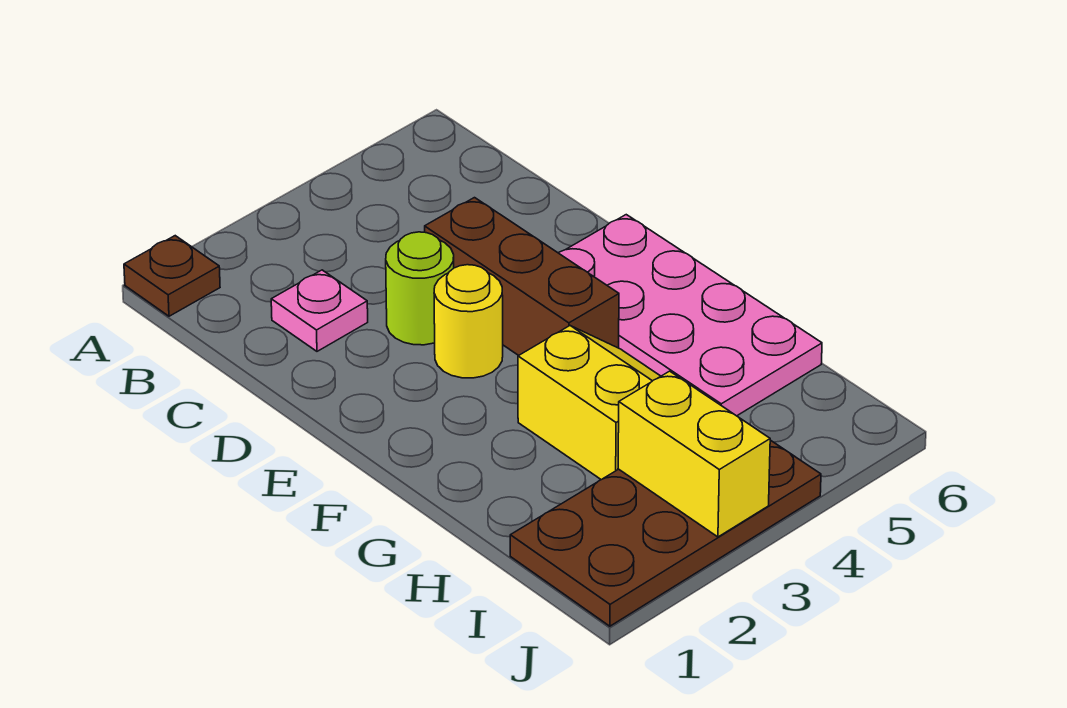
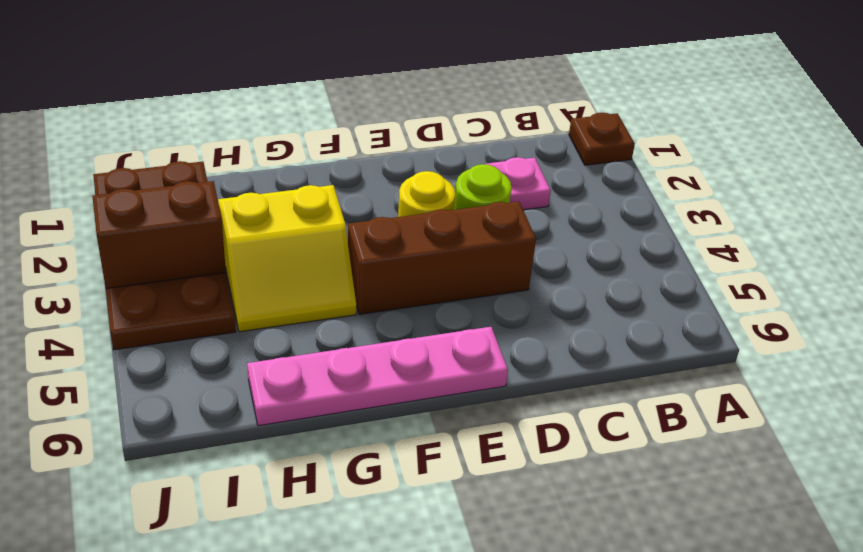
pink plate E5:H6 level 1 -> pink plate E6:H6 level 1
yellow brick I3:J3 level 2 -> brown brick I3:J3 level 2

